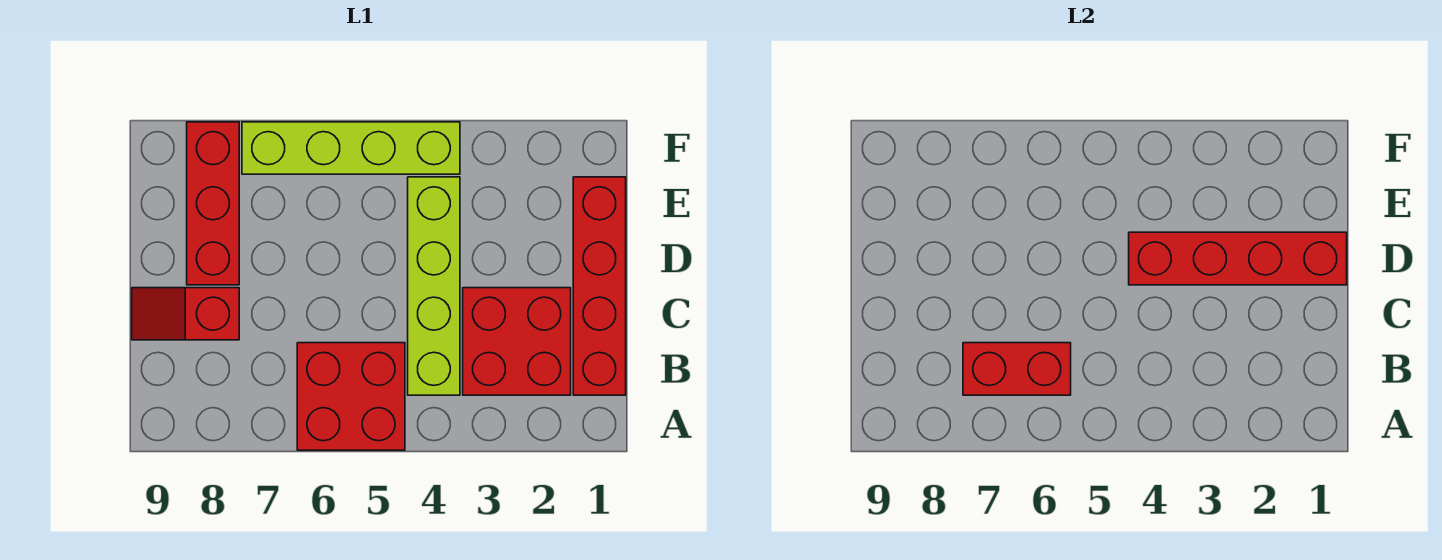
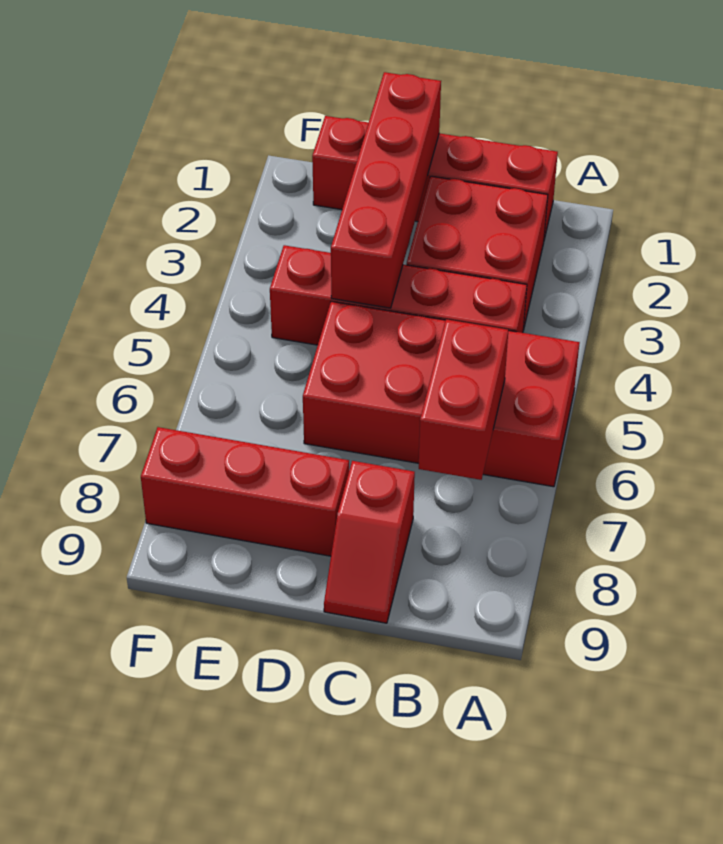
red brick A5:B6 level 1 -> red brick A5:D6 level 1
lime brick B4:E4 level 1 -> red brick B4:E4 level 1
lime brick F4:F7 level 1 -> none

